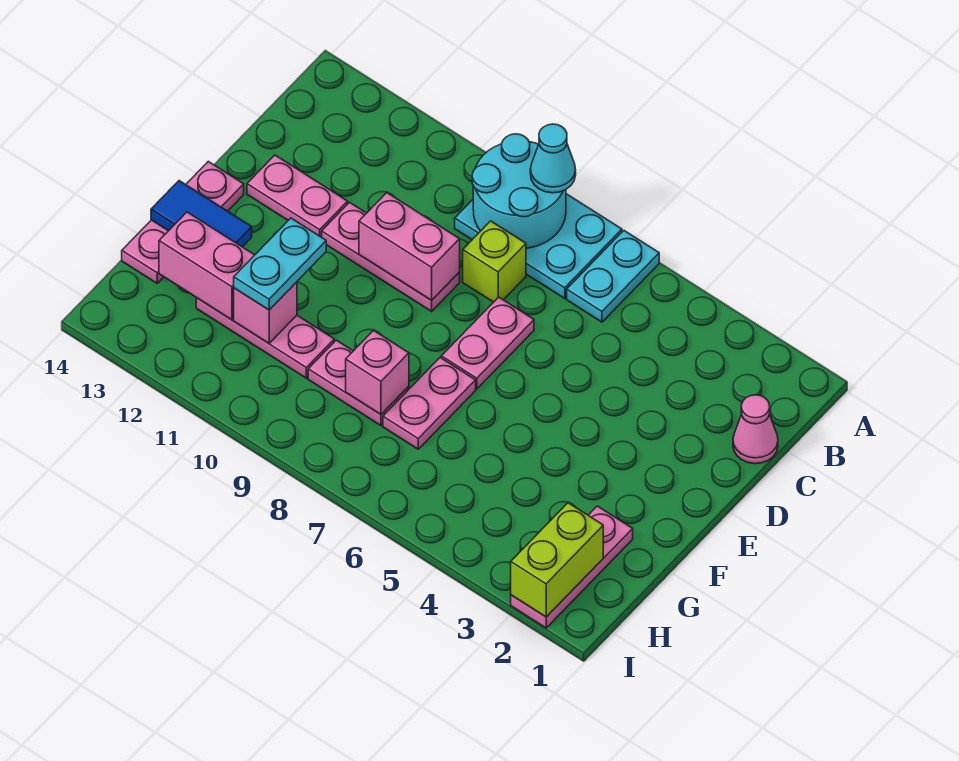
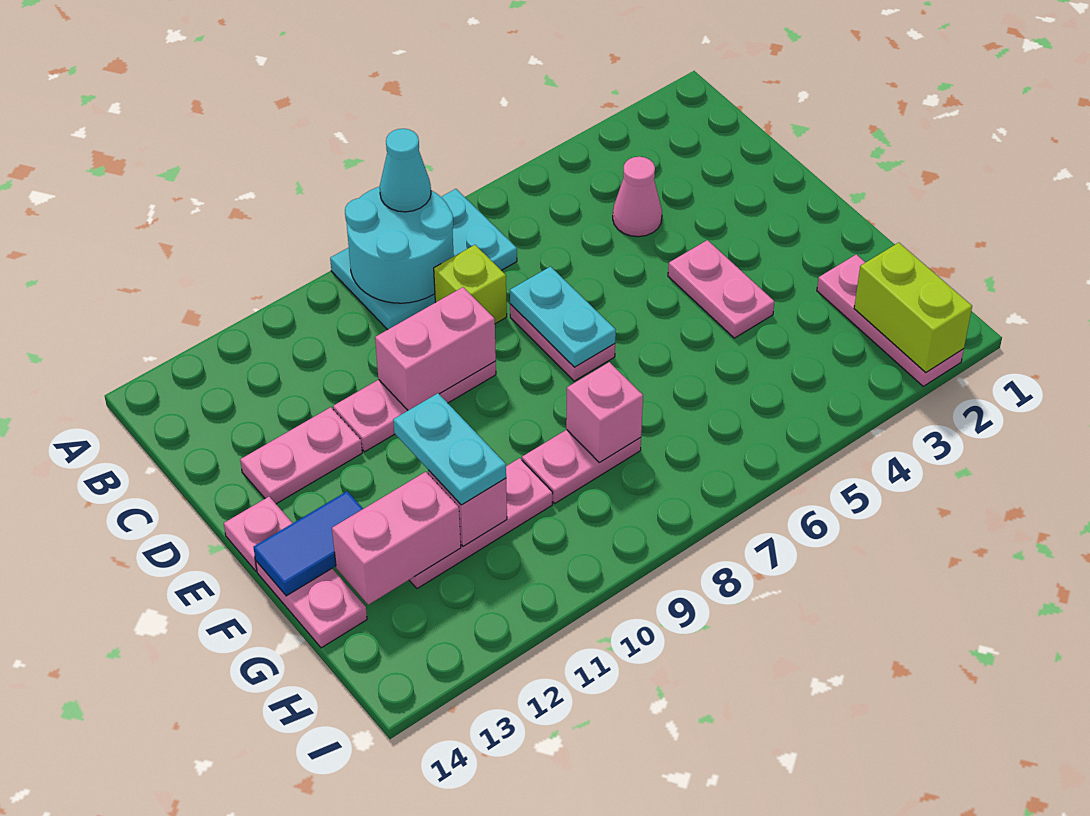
cyan plate A6:B6 level 1 -> cyan plate D7:E7 level 2
pink cone C1 level 1 -> pink cone C4 level 1
pink plate F7:G7 level 1 -> pink plate E4:F4 level 1

